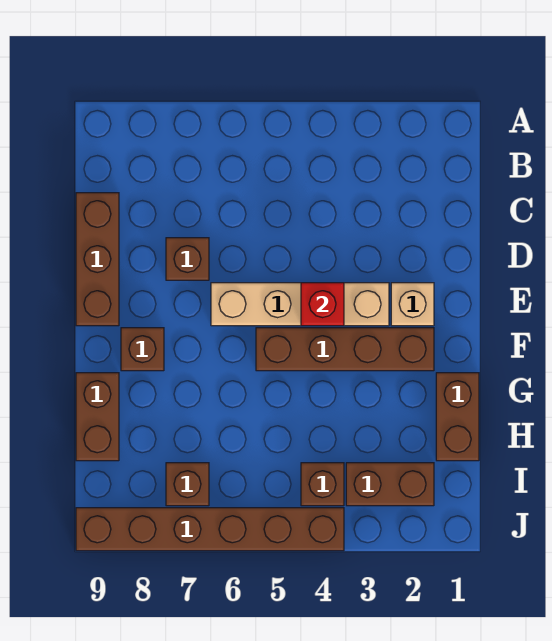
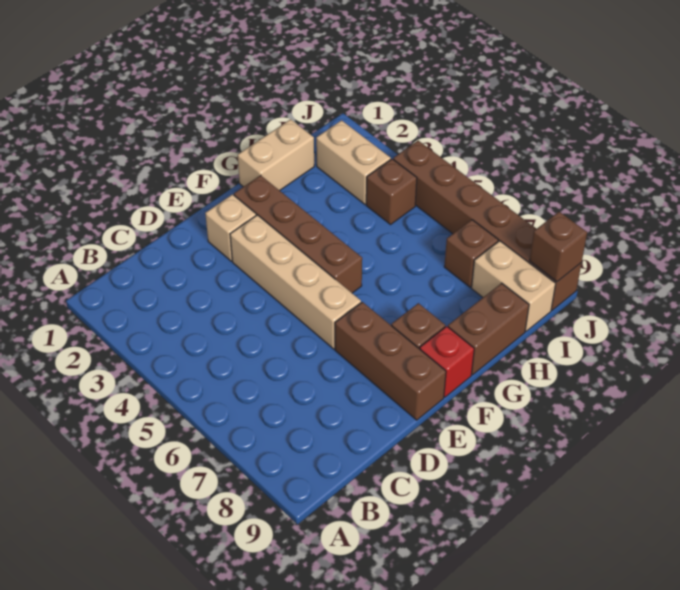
brown brick C9:E9 level 1 -> brown brick E7:E9 level 1
brown brick D7 level 1 -> brown brick J9 level 2
red brick E4 level 2 -> red brick F9 level 1
brown brick G1:H1 level 1 -> tan brick G1:H1 level 1
brown brick I2:I3 level 1 -> tan brick I2:I3 level 1
none -> tan brick I8:I9 level 1

